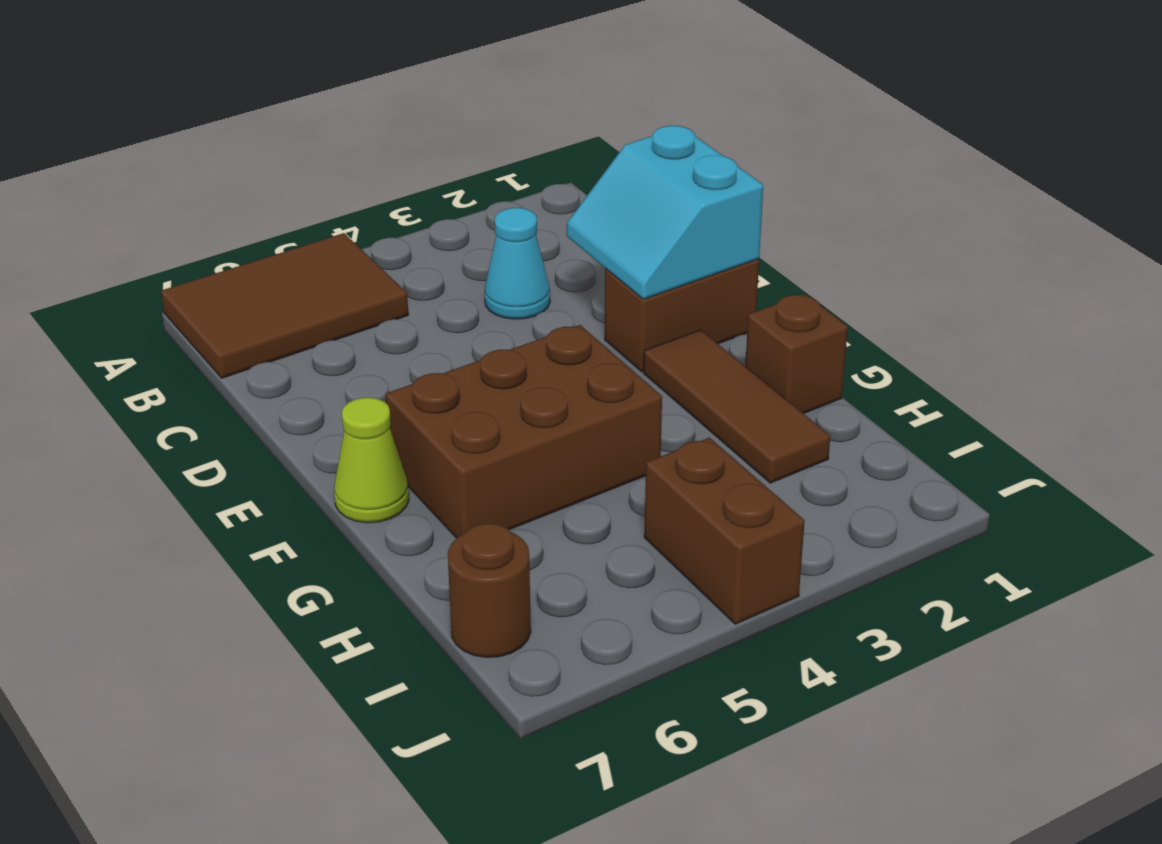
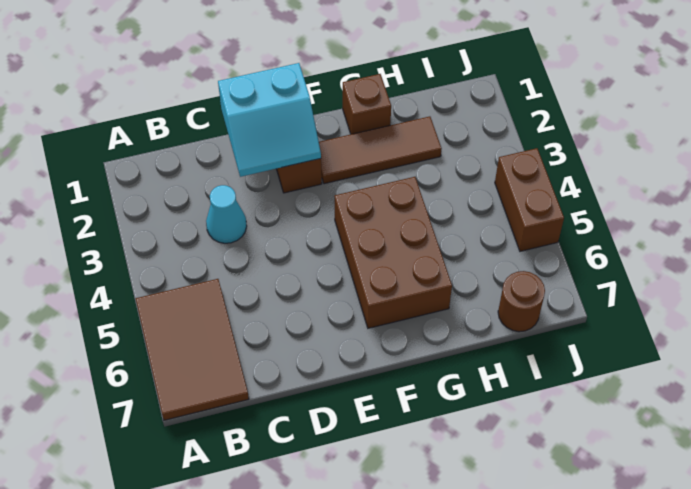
lime cone F7 level 1 -> none
brown brick I4:J4 level 1 -> brown brick J4:J5 level 1

